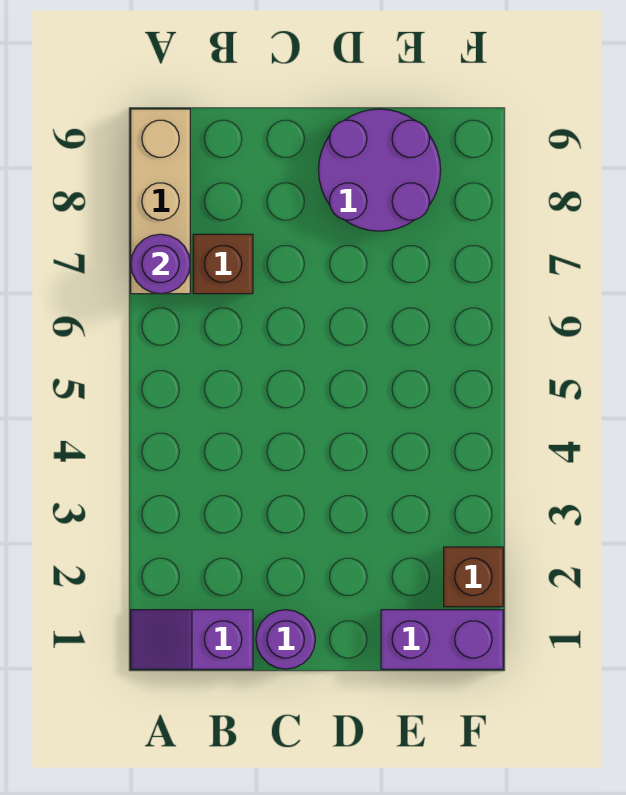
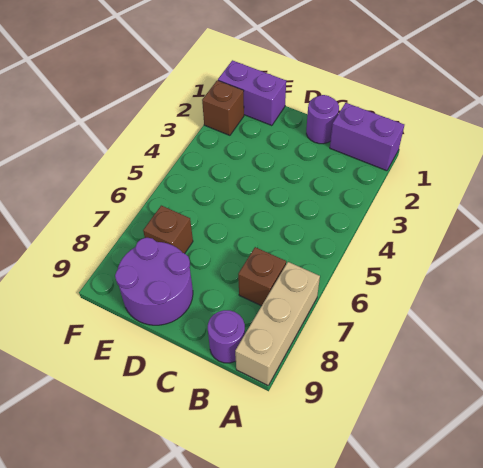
purple slope A1:B1 level 1 top B -> purple brick A1:B1 level 1
purple round brick A7 level 2 -> purple round brick B9 level 1
none -> brown brick E7 level 1

